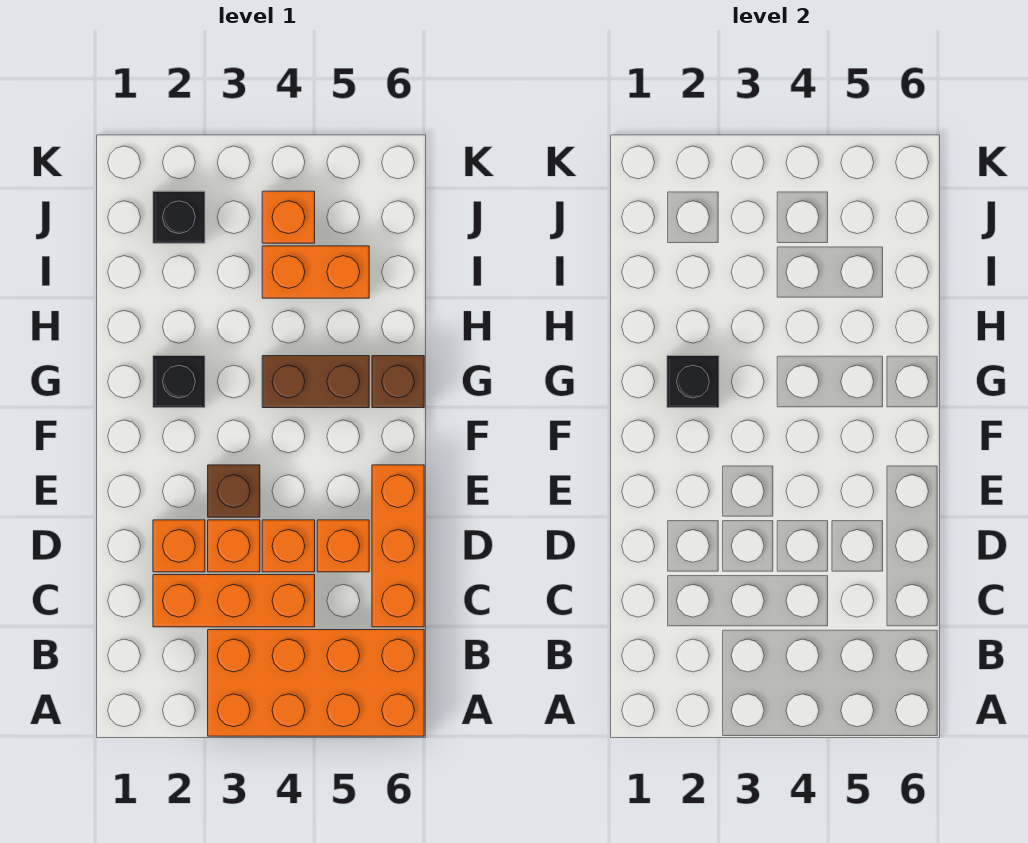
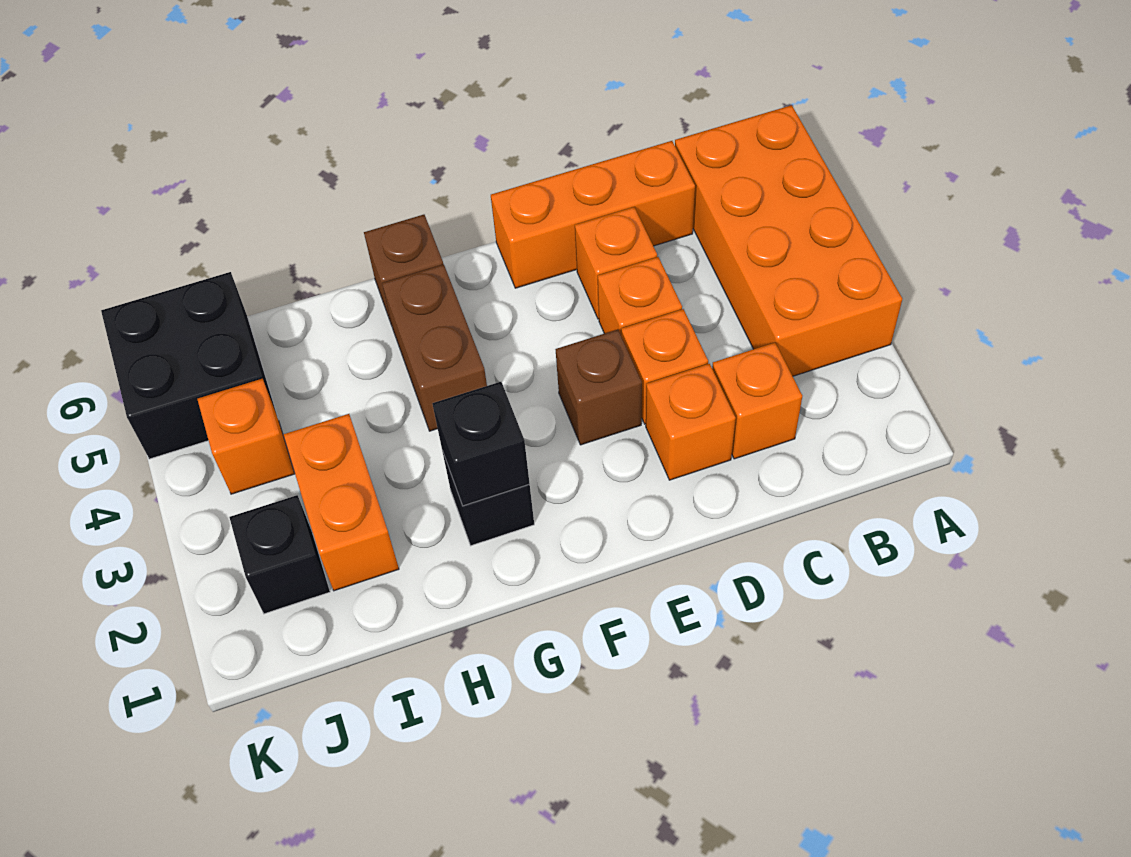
orange brick C2:C4 level 1 -> orange brick C2 level 1
orange brick I4:I5 level 1 -> orange brick I2:I3 level 1
none -> black brick J5:K6 level 1

